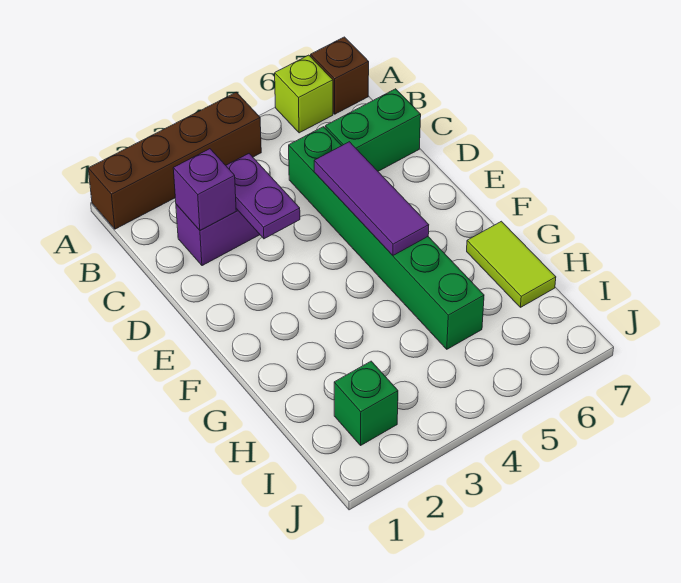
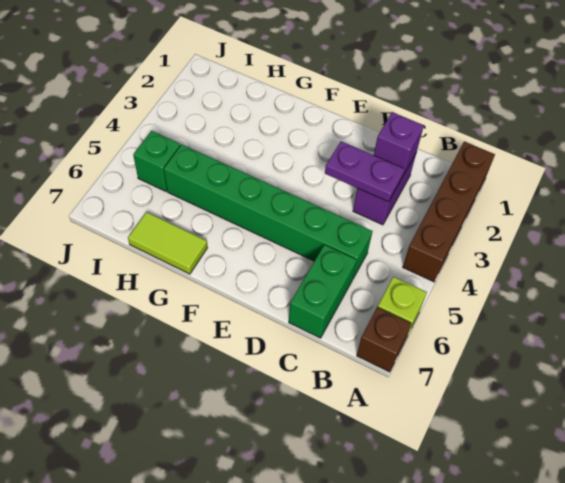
purple tile D5:F5 level 2 -> none
green brick I2 level 1 -> green brick I5 level 1

